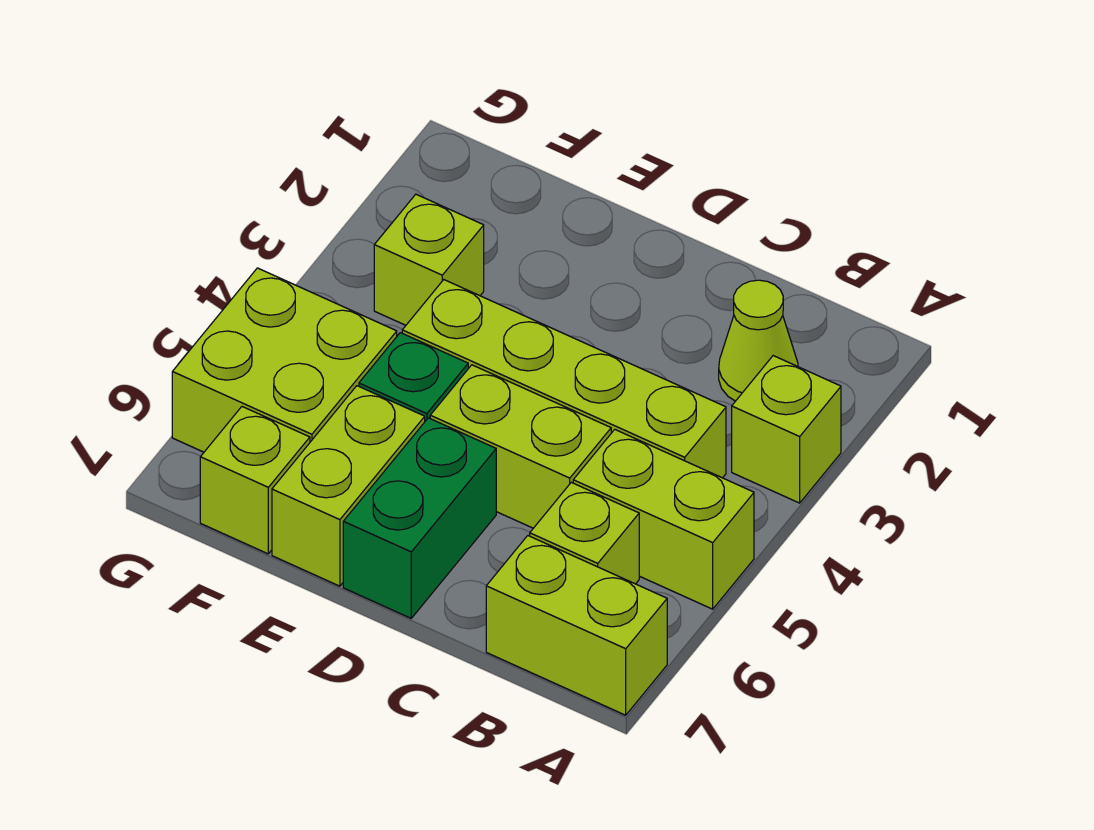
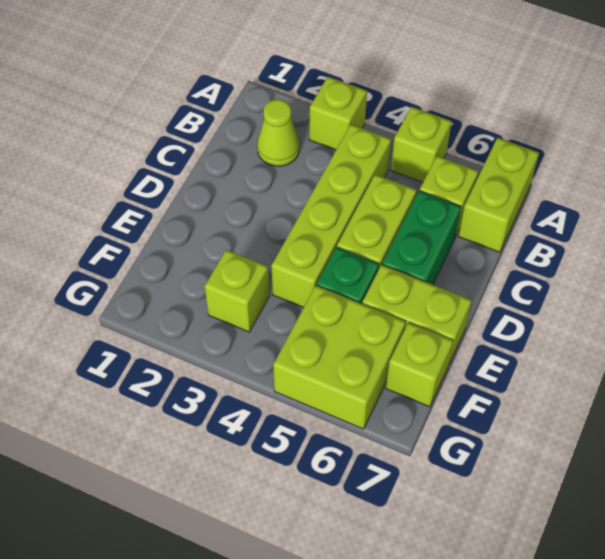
lime brick A5:B5 level 1 -> lime brick A5 level 1
green brick D6:D7 level 1 -> green brick C6:D6 level 1

